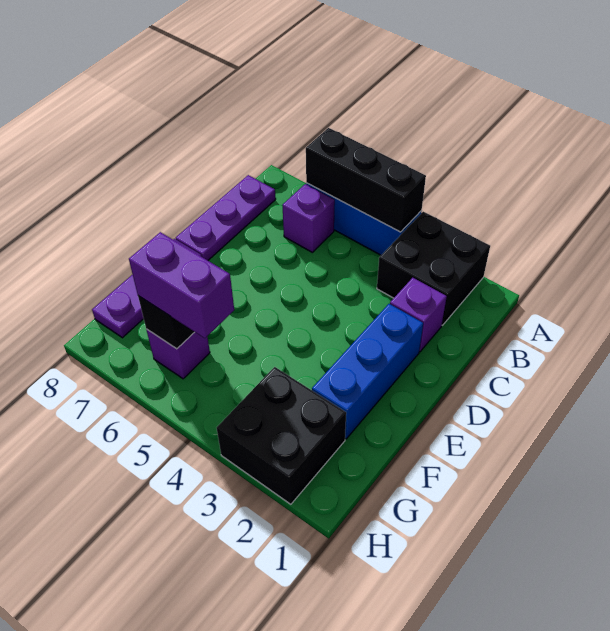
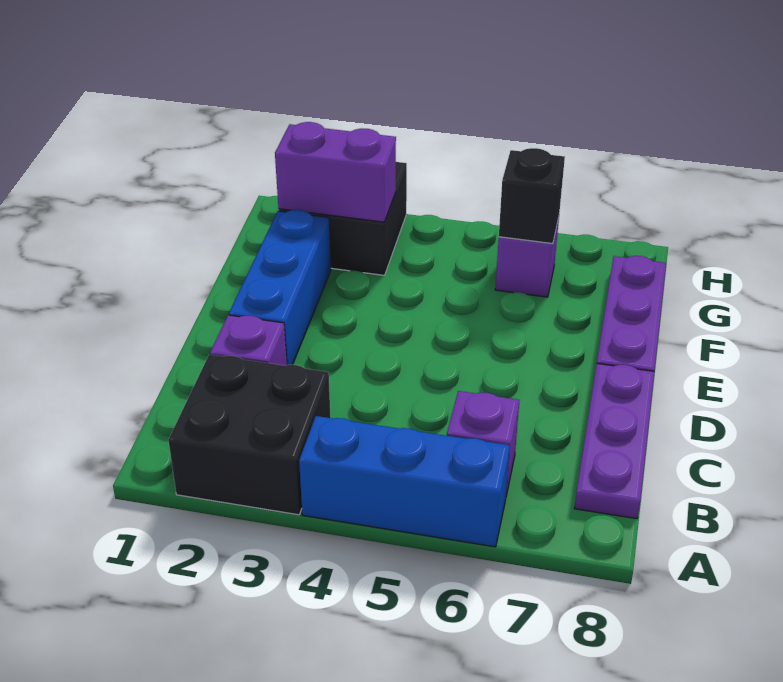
black brick A4:A6 level 2 -> none
purple brick G5:G6 level 3 -> purple brick G2:G3 level 2

